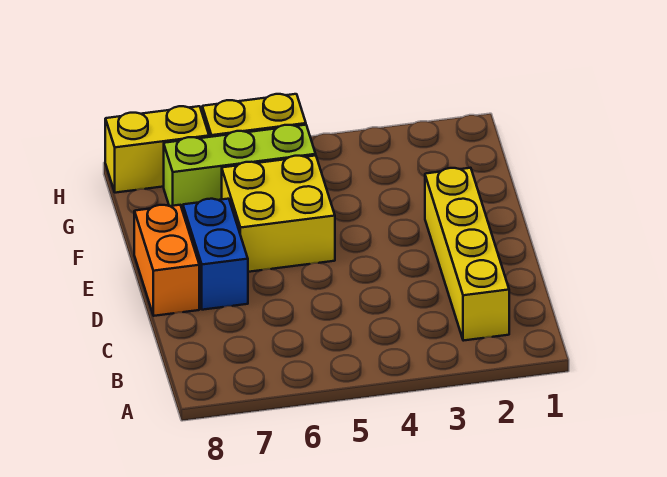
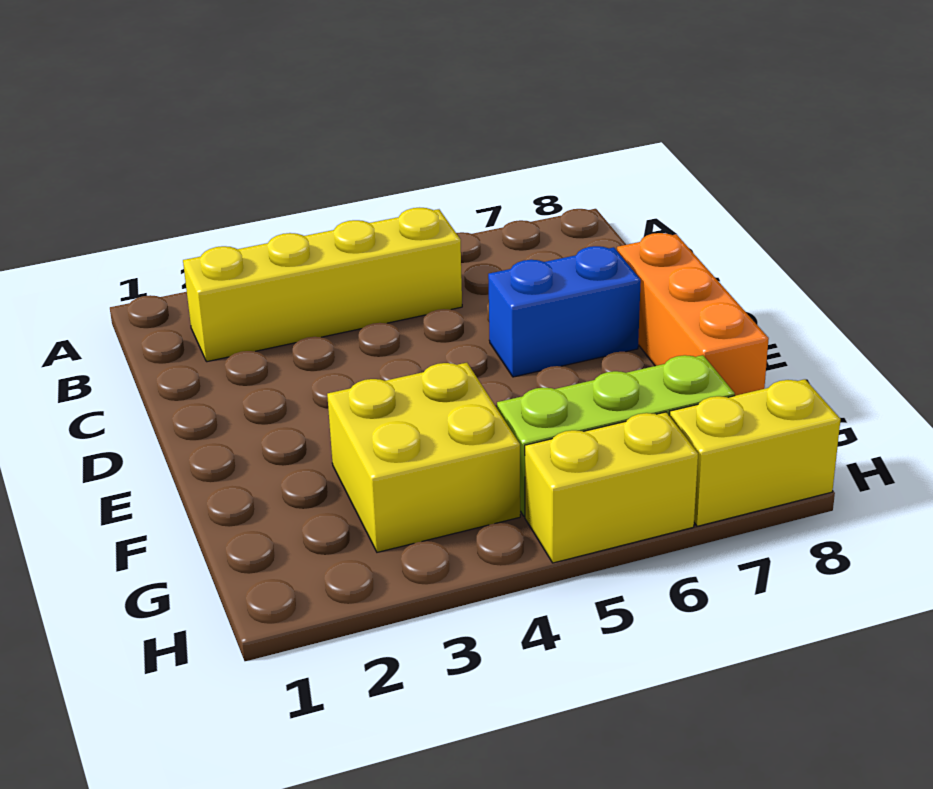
yellow brick B2:E2 level 1 -> yellow brick B2:B5 level 1
blue brick D7:E7 level 1 -> blue brick D6:D7 level 1
orange brick D8:E8 level 1 -> orange brick D8:F8 level 1
yellow brick E5:F6 level 1 -> yellow brick F3:G4 level 1

